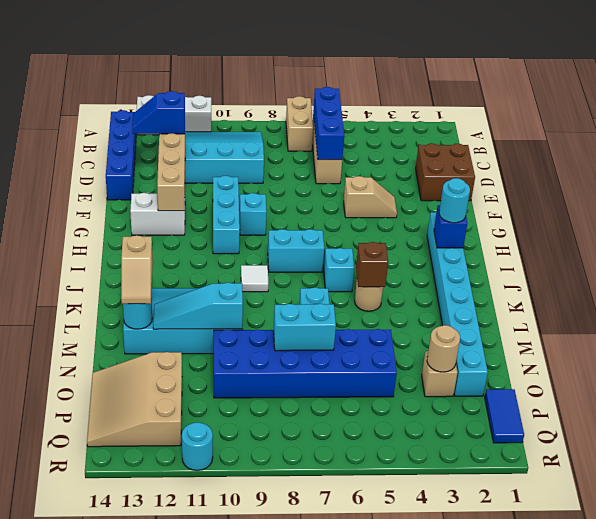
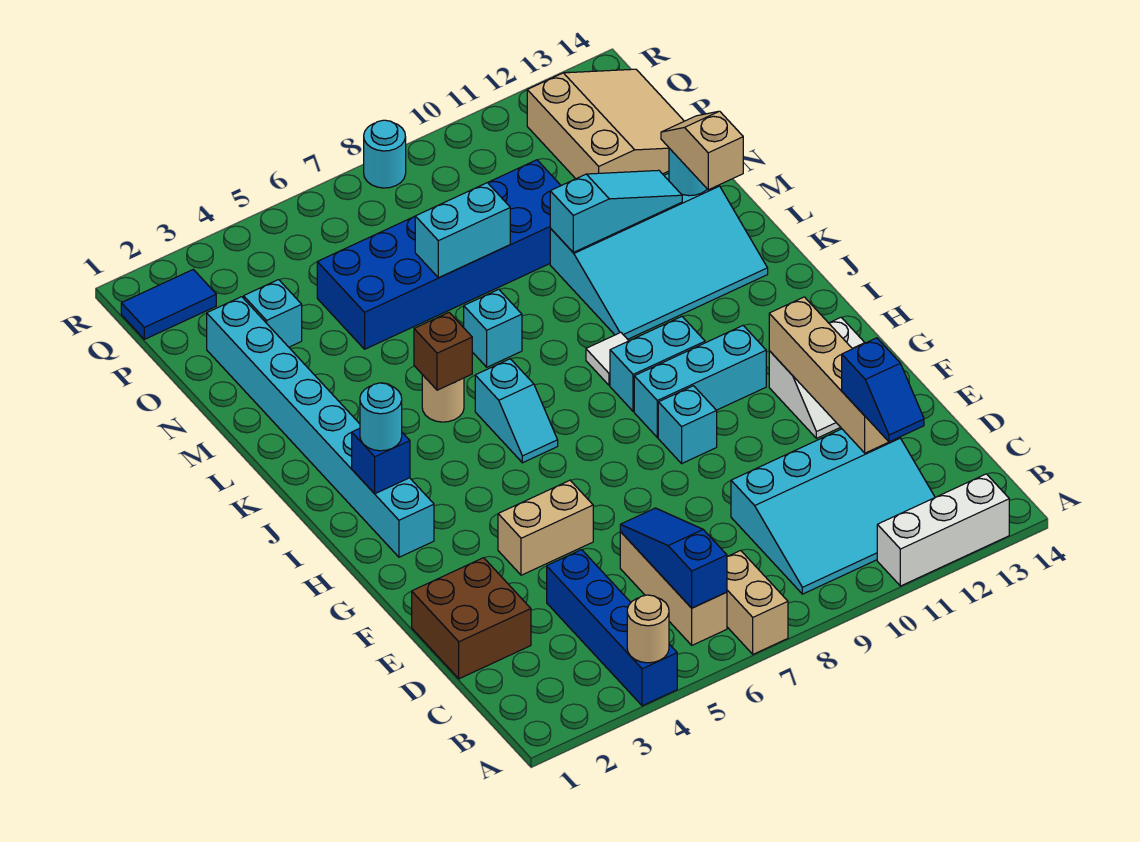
blue brick B6:D6 level 2 -> blue slope B6:D6 level 2 top B
blue brick B14:E14 level 1 -> blue brick A4:D4 level 1
blue slope D12:D13 level 3 top 12 -> blue slope C12:D12 level 3 top D
tan slope F4:F5 level 1 top 5 -> tan brick F4:F5 level 1
cyan brick F10:H10 level 1 -> cyan brick H9:H11 level 1
cyan brick I7:I8 level 1 -> cyan brick I9:I10 level 1
tan brick O3 level 1 -> cyan brick O3 level 1
tan round brick O3 level 2 -> tan round brick A4 level 2
blue tile P1:Q1 level 1 -> blue tile Q1:Q2 level 1
cyan round brick R11 level 1 -> cyan round brick R8 level 1

